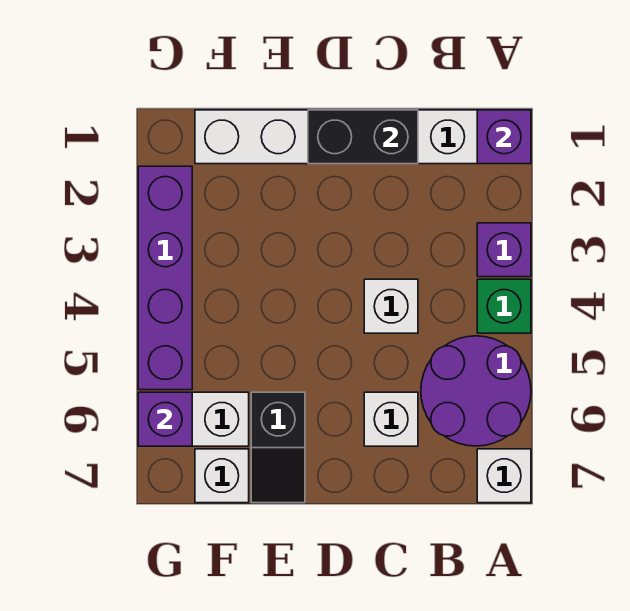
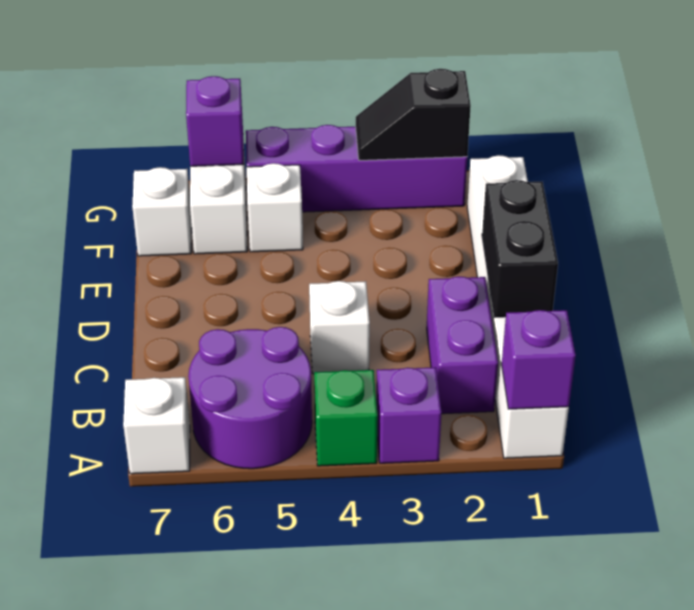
none -> purple brick B2:C2 level 1
white brick C6 level 1 -> white brick F5 level 1
black slope E6:E7 level 1 top 6 -> black slope G2:G3 level 2 top 2

